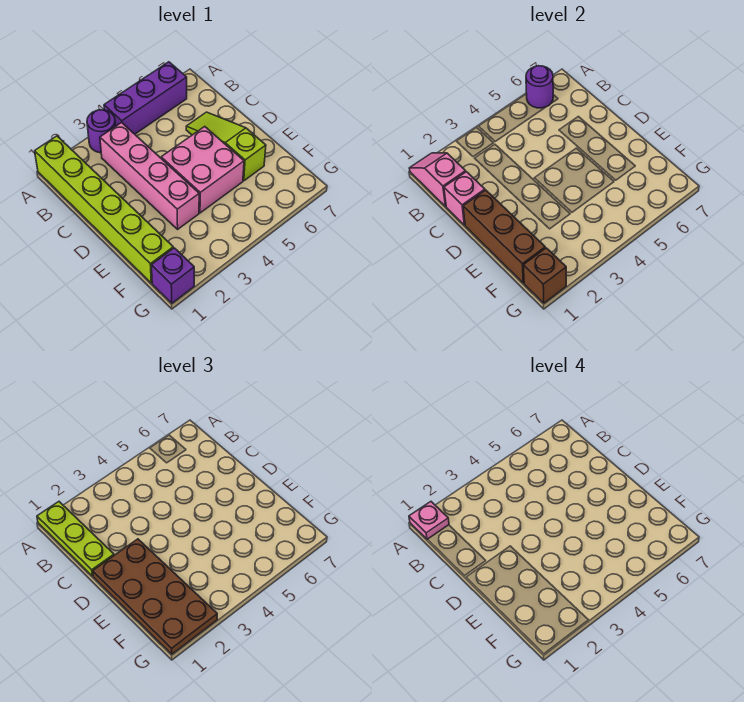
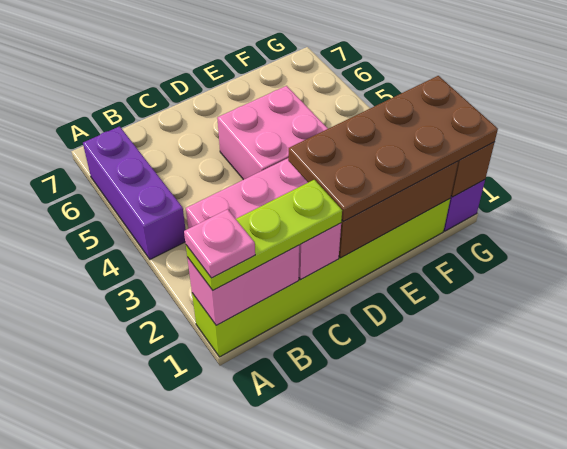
pink slope A1:B1 level 2 top B -> pink brick A1:B1 level 2
purple round brick A3 level 1 -> none
purple round brick A6 level 2 -> none
lime slope C6:E6 level 1 top E -> none

